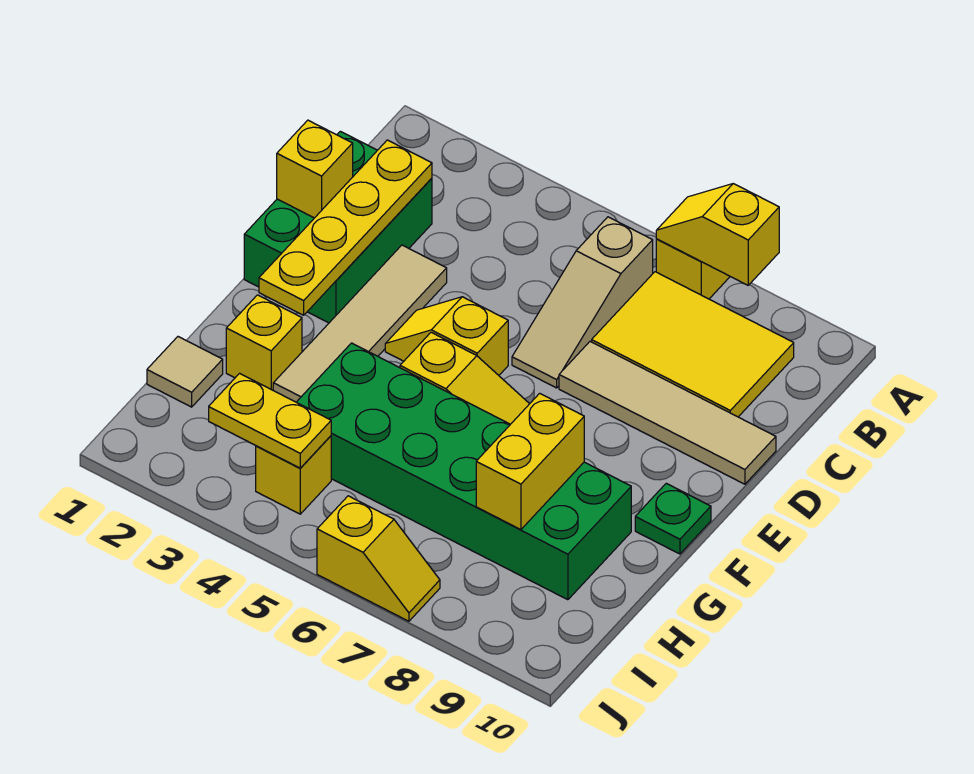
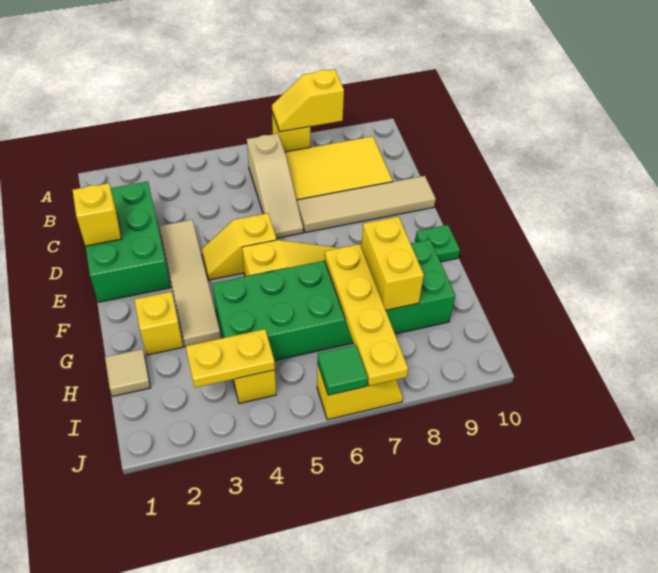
yellow plate C2:F2 level 2 -> yellow plate G7:J7 level 2
none -> green tile J6 level 2

